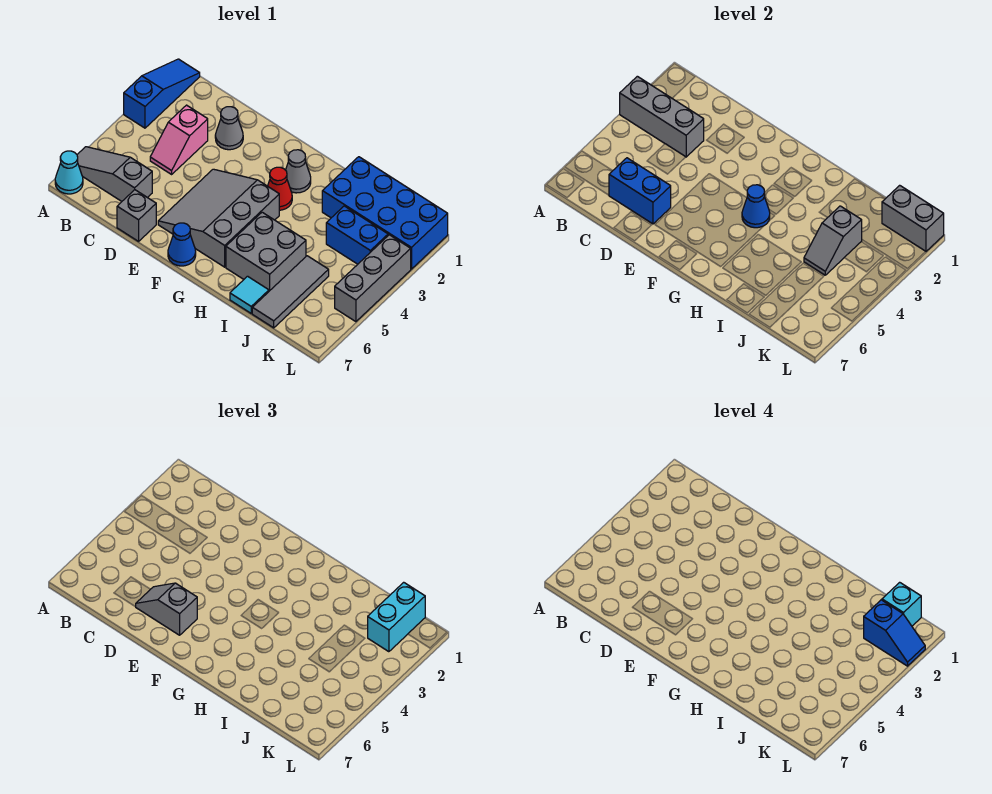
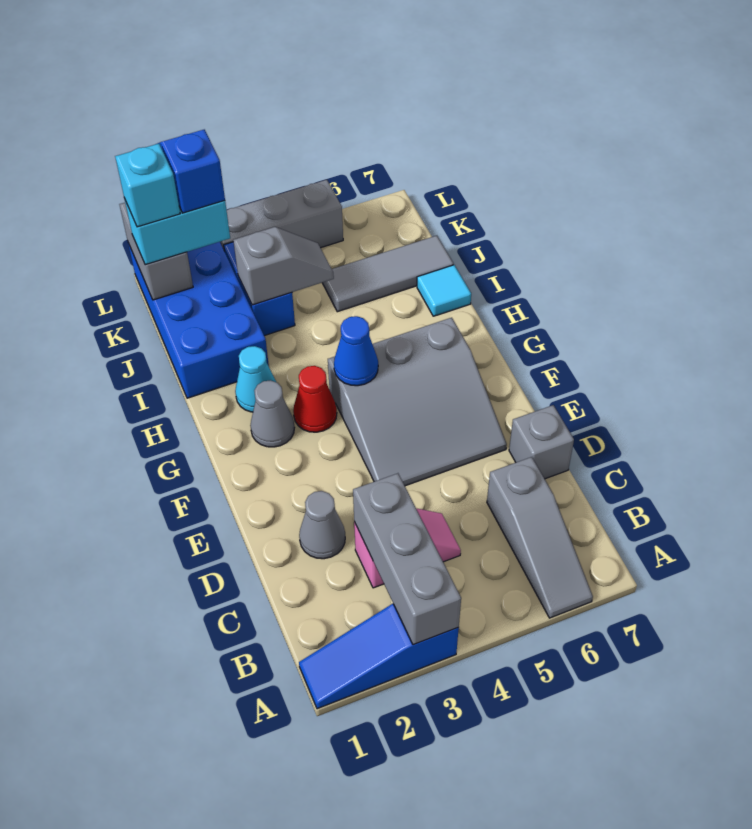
cyan cone A7 level 1 -> cyan cone H2 level 1
blue brick C6:D6 level 2 -> none
grey slope D6:E6 level 3 top E -> none
blue cone F7 level 1 -> none
grey brick H5:I6 level 1 -> none

